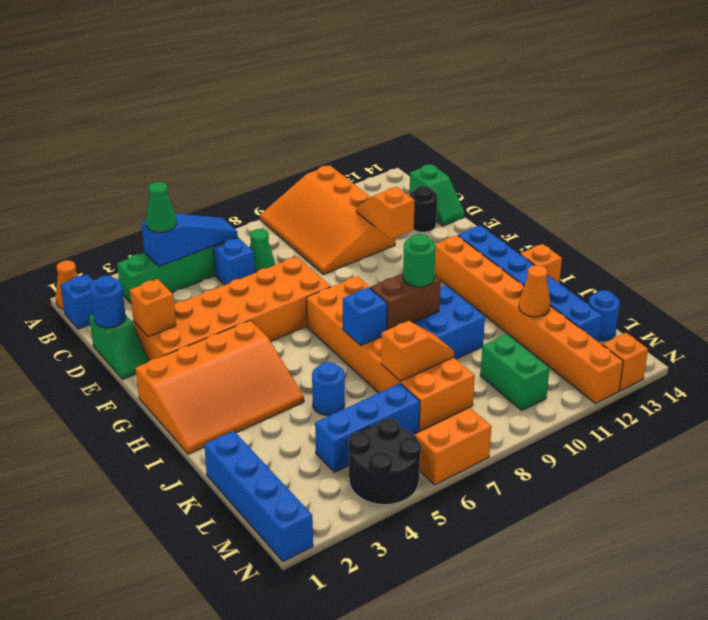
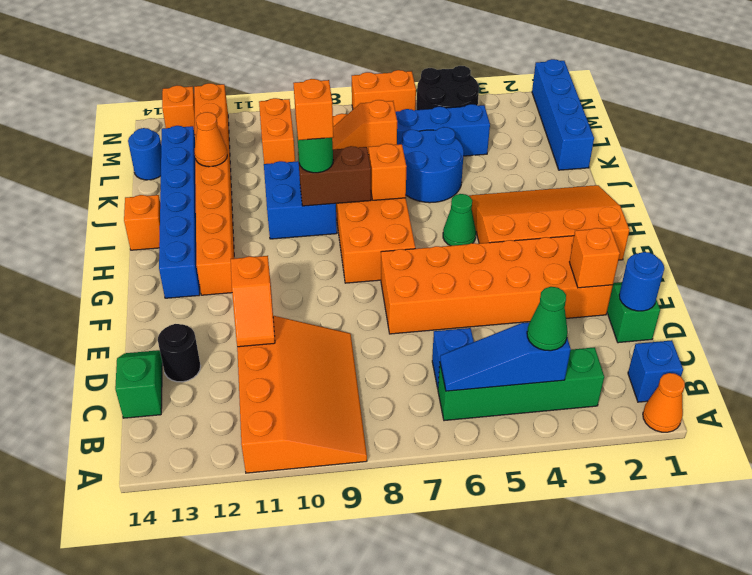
green cone C7 level 1 -> green cone H5 level 1
blue brick I7 level 2 -> orange brick I7 level 2
none -> orange brick I9 level 4
blue round brick J5 level 1 -> blue round brick J5:K6 level 1
green brick L10:M10 level 1 -> orange brick L10:M10 level 1

